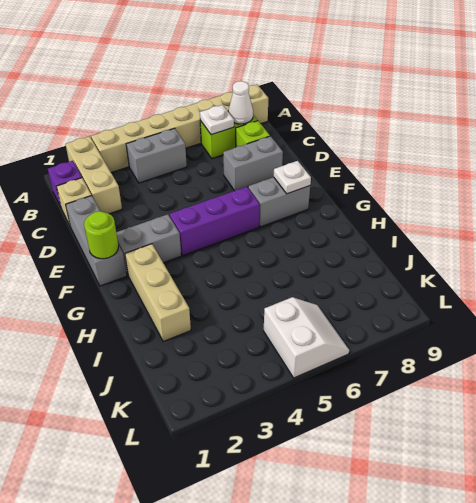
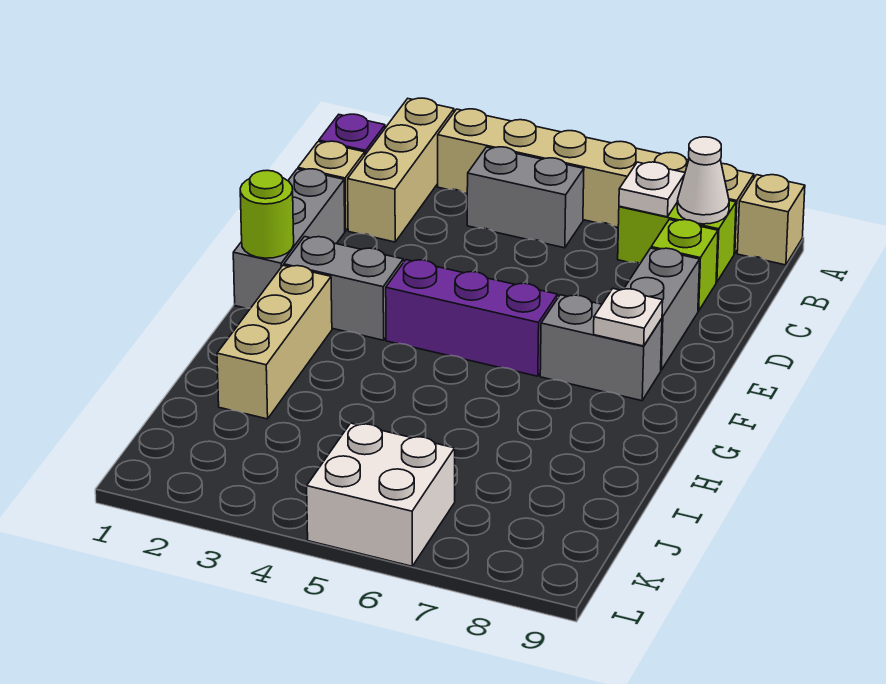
grey brick D7:D8 level 1 -> grey brick D8:E8 level 1
white slope K5:L6 level 1 top 5 -> white brick K5:L6 level 1

